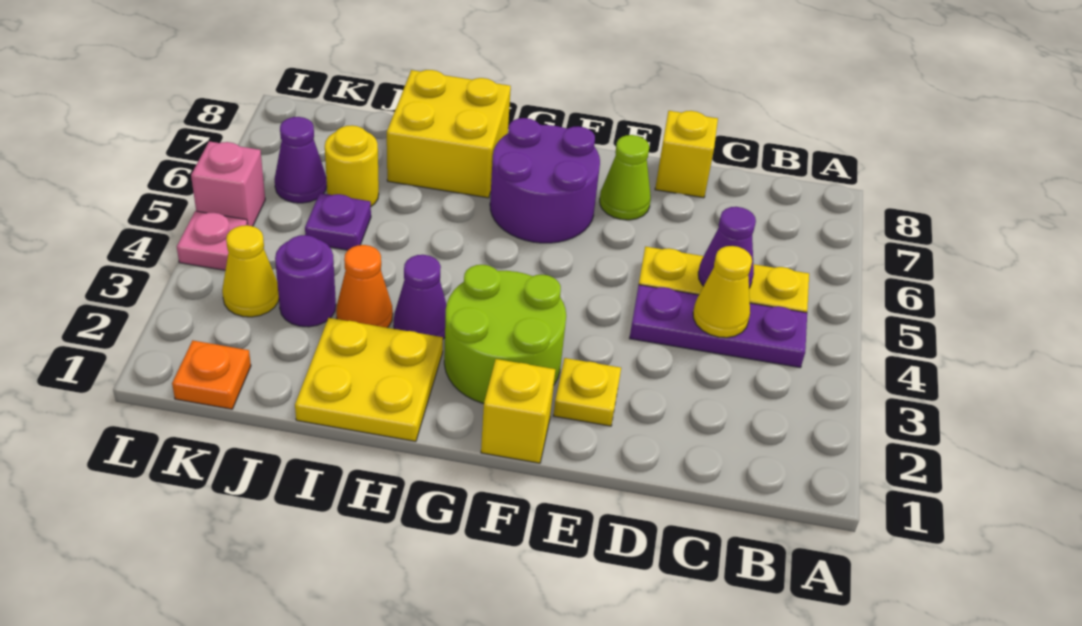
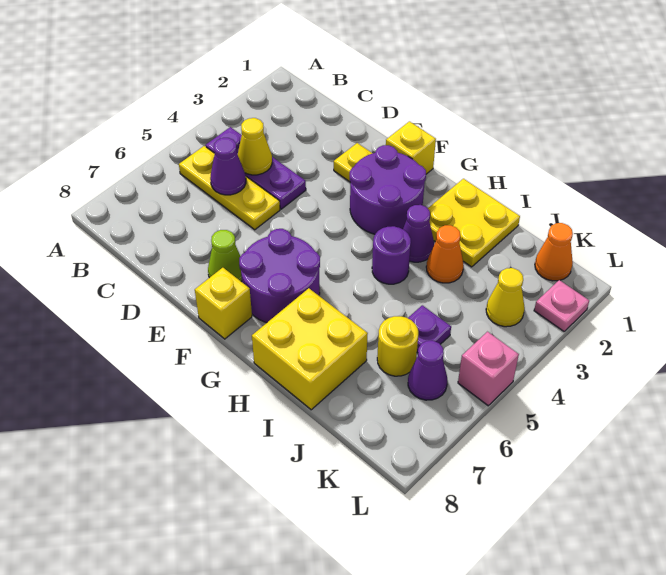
yellow brick D8 level 1 -> yellow brick F8 level 1
lime round brick F2:G3 level 1 -> purple round brick F2:G3 level 1
purple round brick J3 level 1 -> purple round brick H4 level 1
orange plate K1 level 1 -> orange cone K1 level 1
pink plate L4 level 1 -> pink plate L2 level 1

